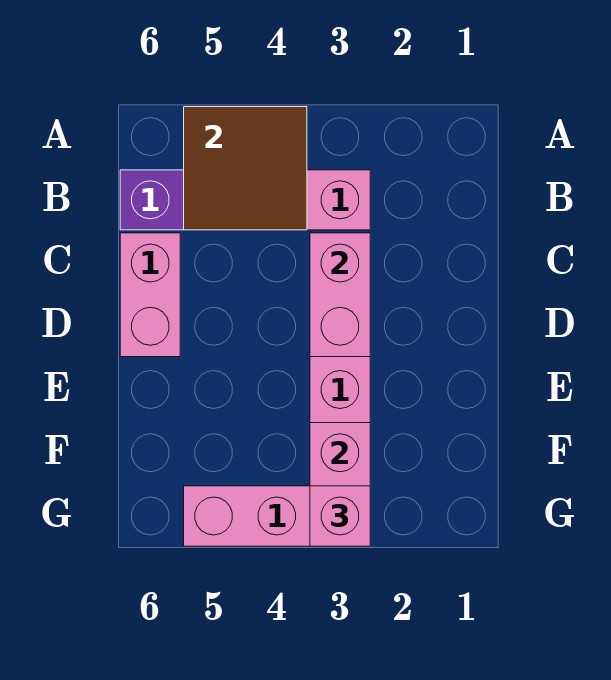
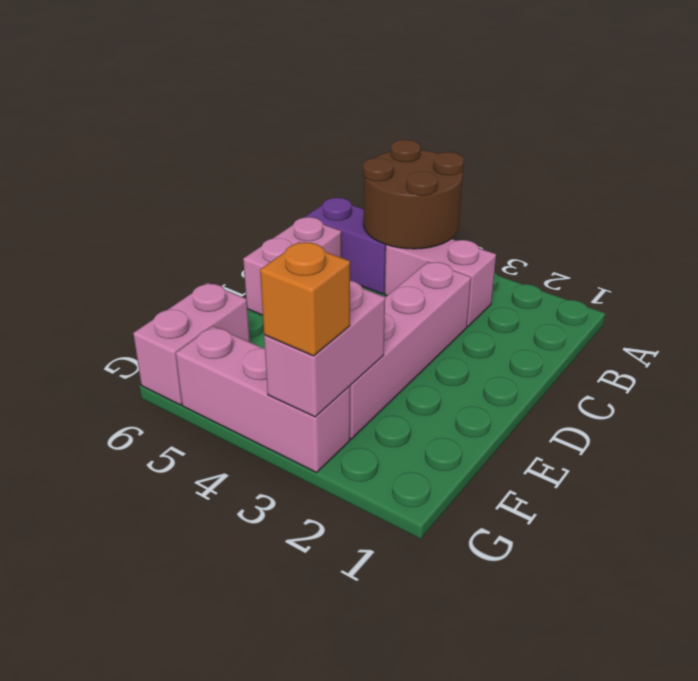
brown tile A4:B5 level 2 -> brown round brick A4:B5 level 2
pink brick C3:D3 level 2 -> pink brick F6:G6 level 1
pink brick G3 level 3 -> orange brick G3 level 3

